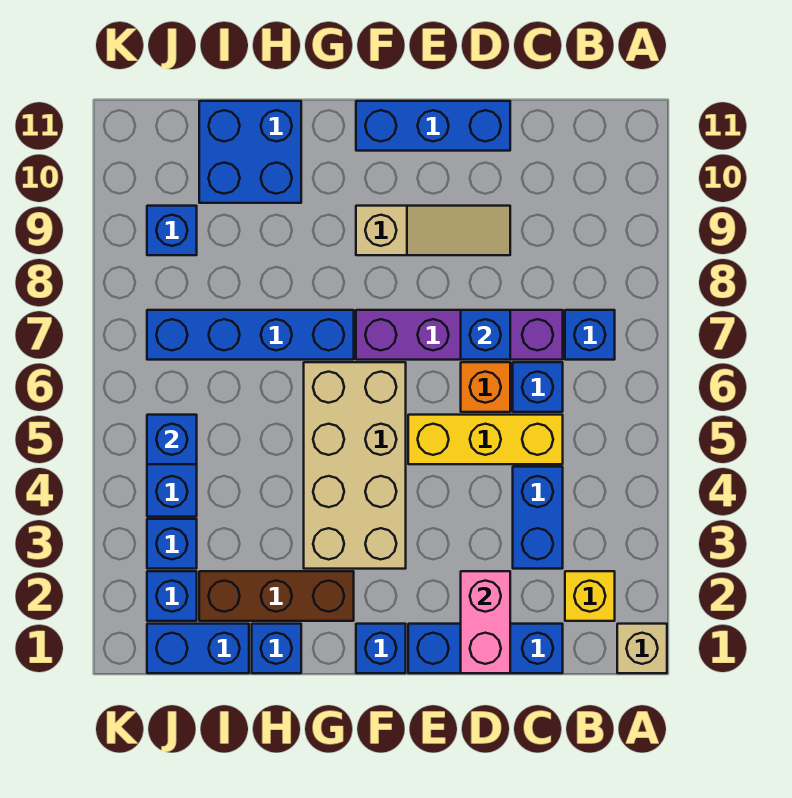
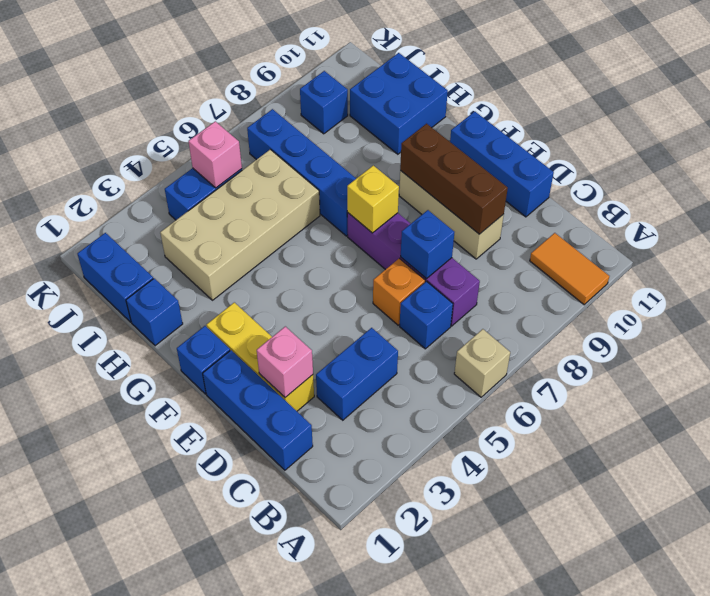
tan brick A1 level 1 -> tan brick A6 level 1
none -> orange tile A10:B10 level 1
yellow brick B2 level 1 -> yellow brick F7 level 2
blue brick B7 level 1 -> none
yellow brick C5:E5 level 1 -> yellow brick D2:F2 level 1
pink brick D1:D2 level 2 -> pink brick D2 level 2
tan slope D9:F9 level 1 top F -> tan brick D9:F9 level 1
tan brick F3:G6 level 1 -> tan brick H3:I6 level 1
brown brick G2:I2 level 1 -> brown brick D9:F9 level 2
blue brick J2 level 1 -> none
blue brick J3 level 1 -> none
blue brick J5 level 2 -> pink brick J5 level 2

